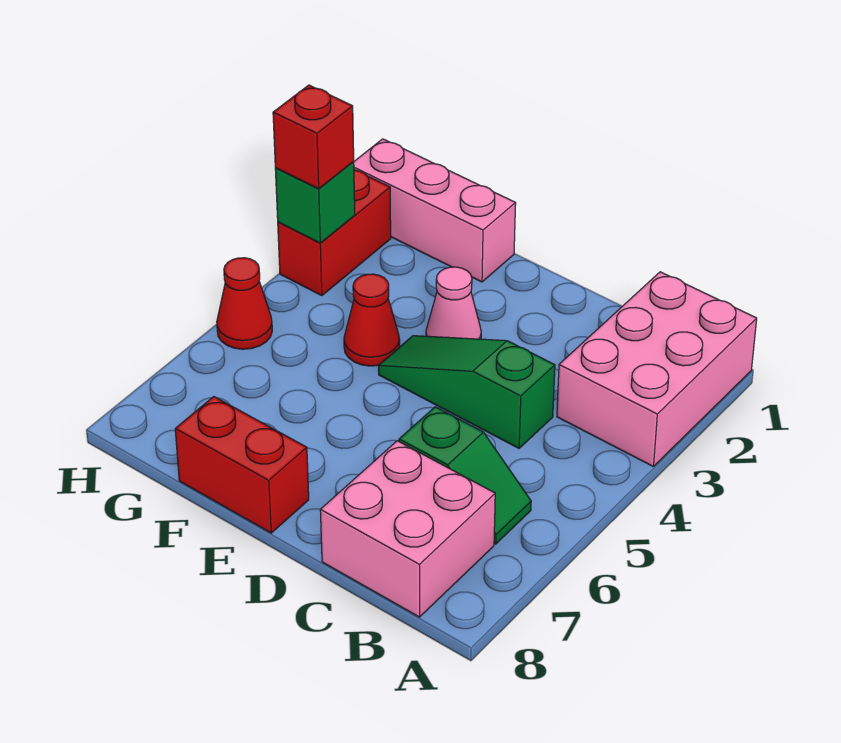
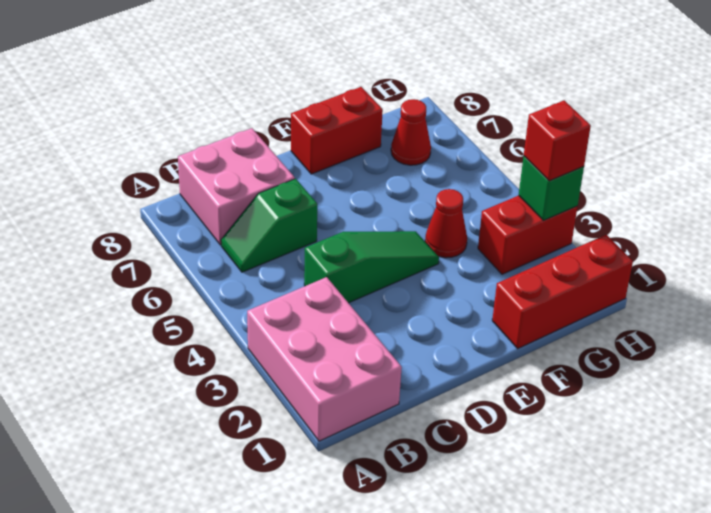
pink cone E3 level 1 -> none
pink brick F1:H1 level 1 -> red brick F1:H1 level 1
red brick H2:H3 level 1 -> red brick G3:H3 level 1
red cone H5 level 1 -> red cone G7 level 1

